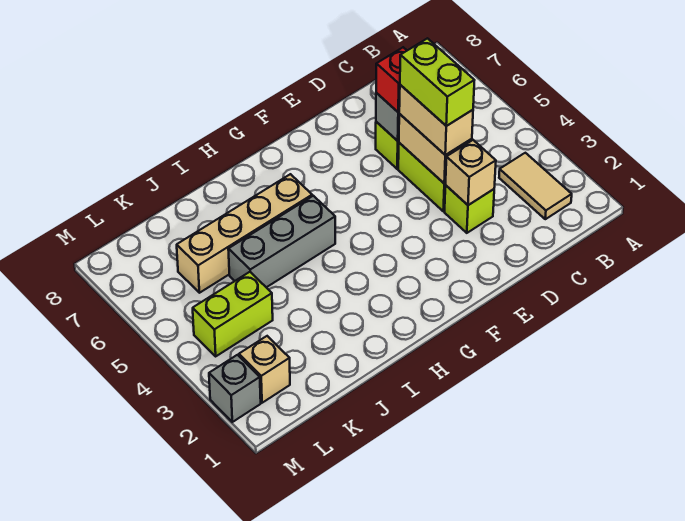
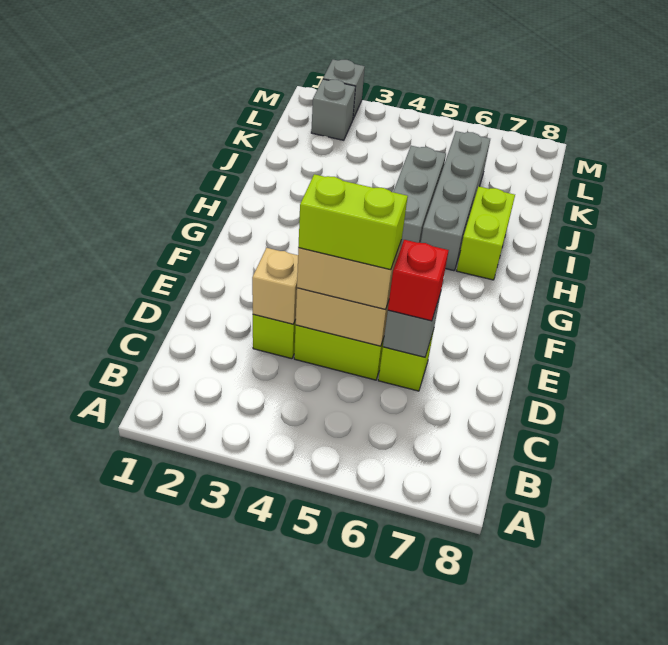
tan tile B2:B3 level 1 -> none
tan brick H6:K6 level 1 -> grey brick H6:K6 level 1
lime brick K4:L4 level 1 -> lime brick H7:I7 level 1
tan brick L2 level 1 -> grey brick L2 level 1

